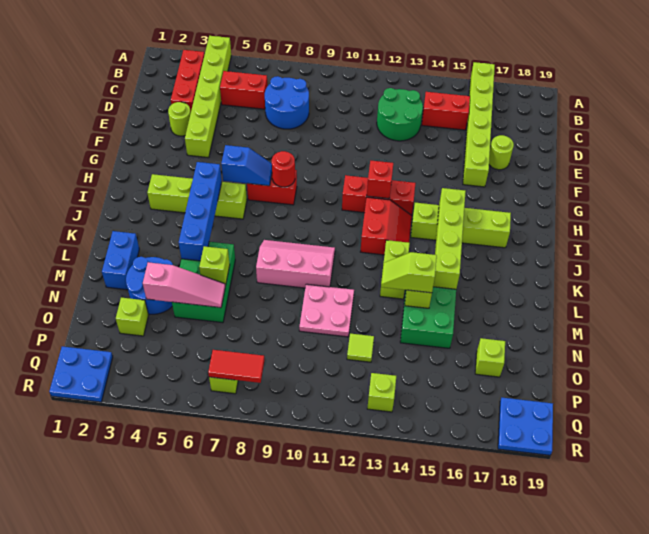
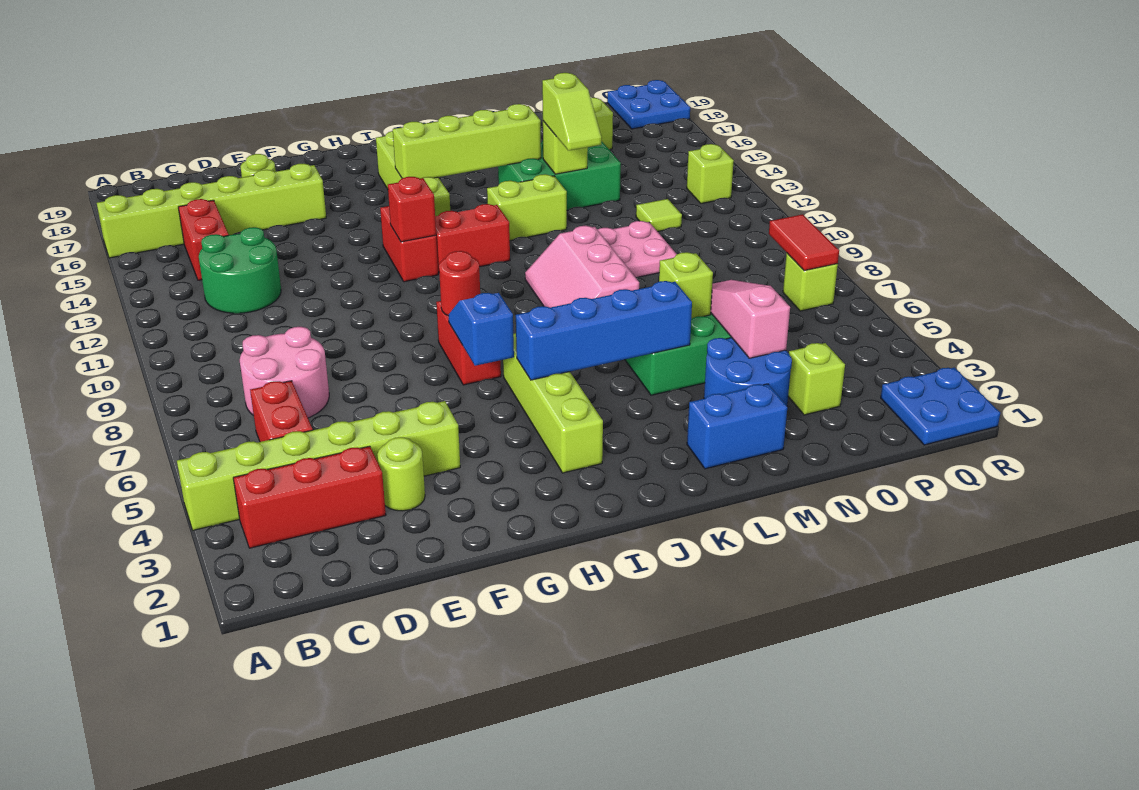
blue round brick C7:D8 level 1 -> pink round brick C7:D8 level 1
red brick H11:H13 level 1 -> red brick H12:H13 level 1

